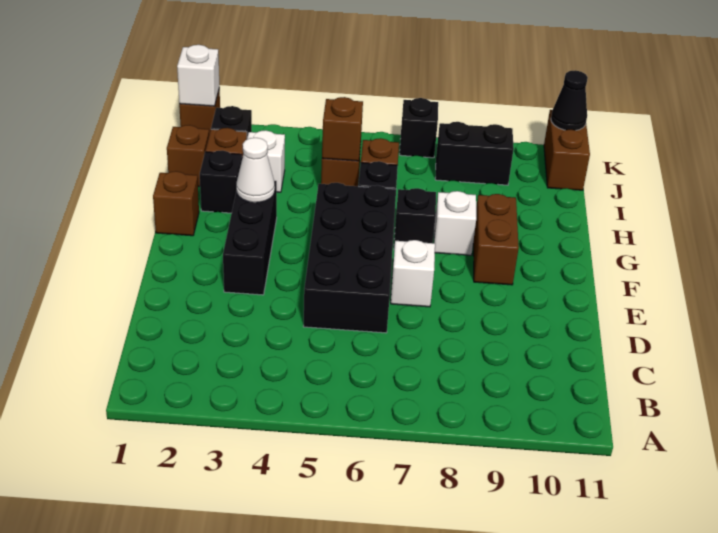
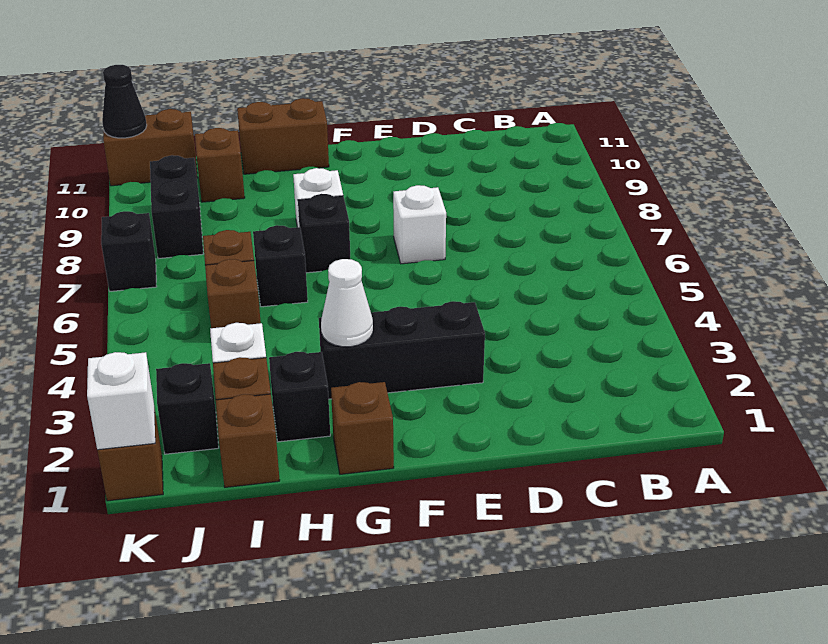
black brick D5:G6 level 1 -> none
brown brick F9:G9 level 1 -> brown brick G11:H11 level 1
brown brick I5 level 2 -> brown brick I10 level 1

